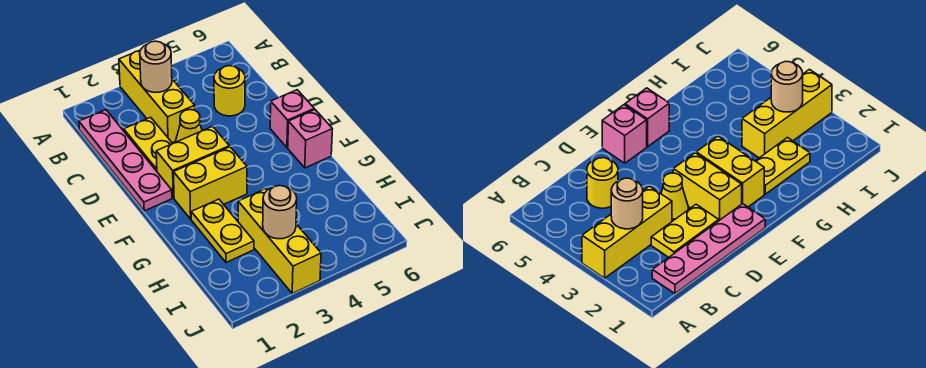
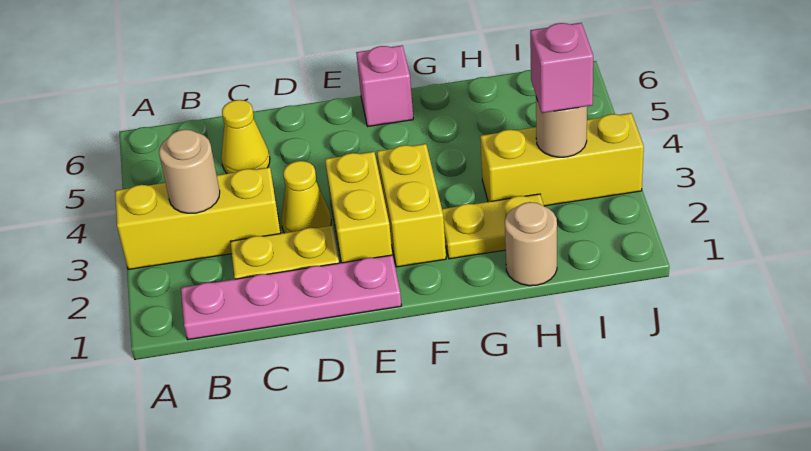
yellow round brick C5 level 1 -> yellow cone C5 level 1
pink brick E6 level 1 -> pink brick I3 level 3
none -> tan round brick H1 level 1

